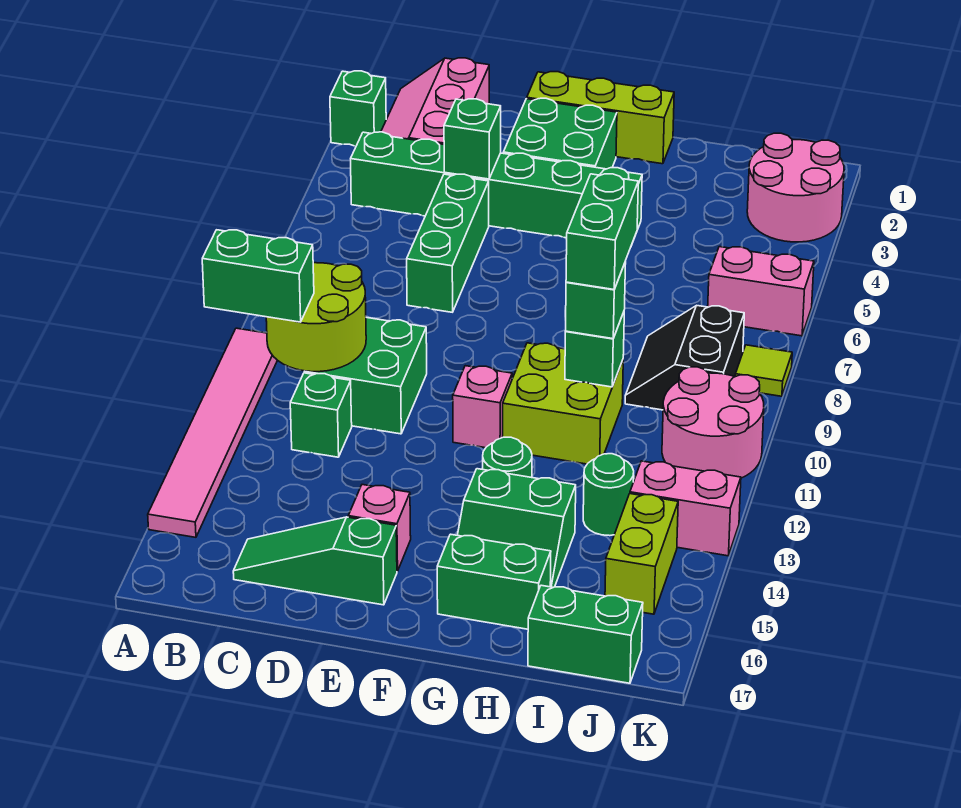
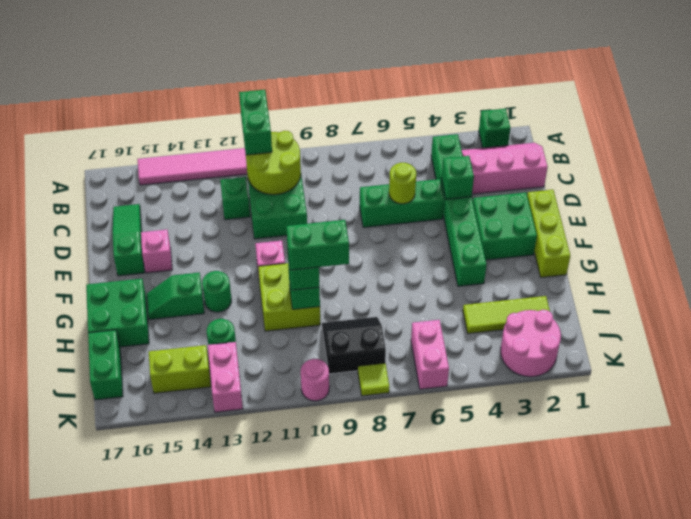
none -> lime round brick D6 level 2
green slope G14:H15 level 1 top 14 -> green slope G14:G15 level 1 top 14
green brick G16:H16 level 1 -> green brick G16:H17 level 1
none -> lime tile I2:I4 level 1
pink round brick J10:K11 level 1 -> pink round brick K10 level 1

